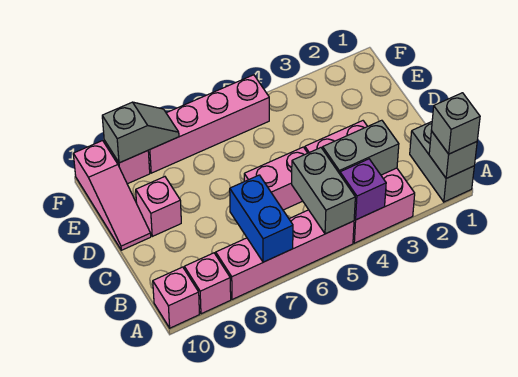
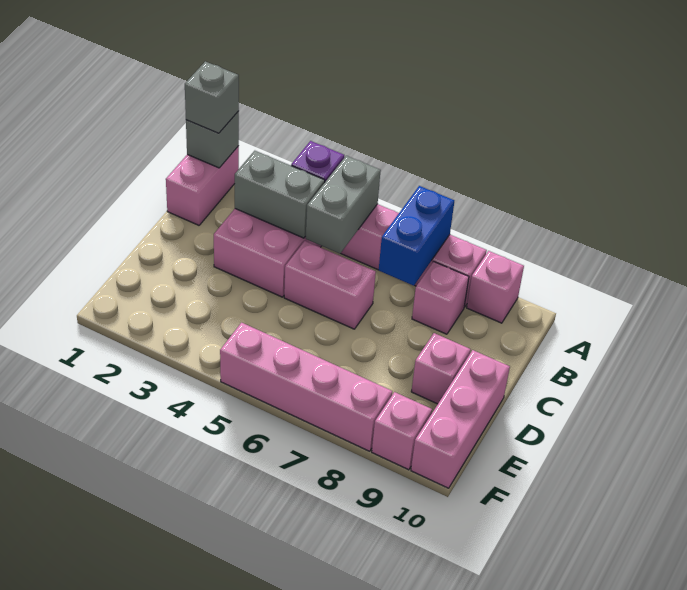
grey brick A1:B1 level 1 -> pink brick A1:B1 level 1
pink brick A10 level 1 -> pink brick B8 level 1
pink slope D10:F10 level 1 top F -> pink brick D10:F10 level 1
grey slope F8:F9 level 2 top 9 -> none

